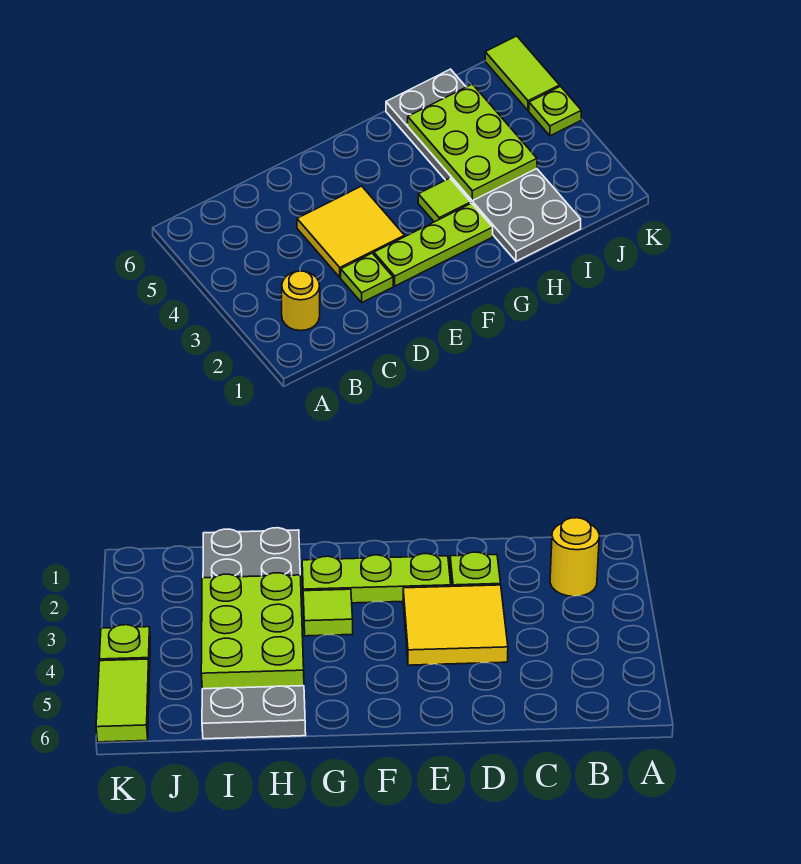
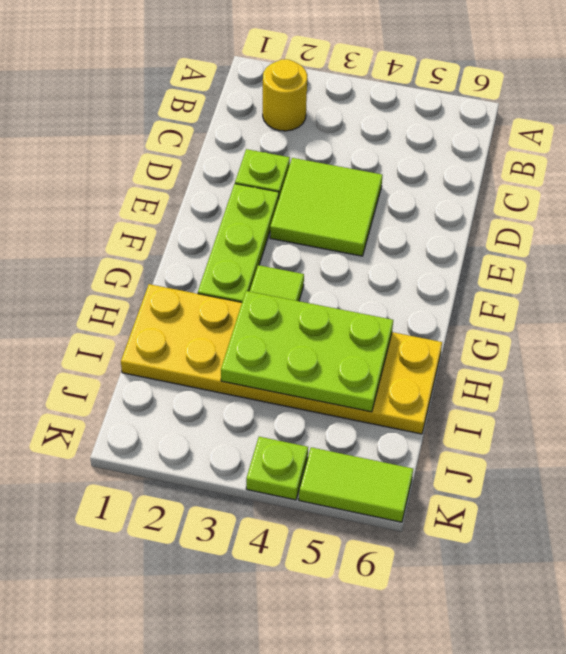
yellow tile D3:E4 level 1 -> lime tile D3:E4 level 1
grey plate H1:I6 level 1 -> yellow plate H1:I6 level 1

